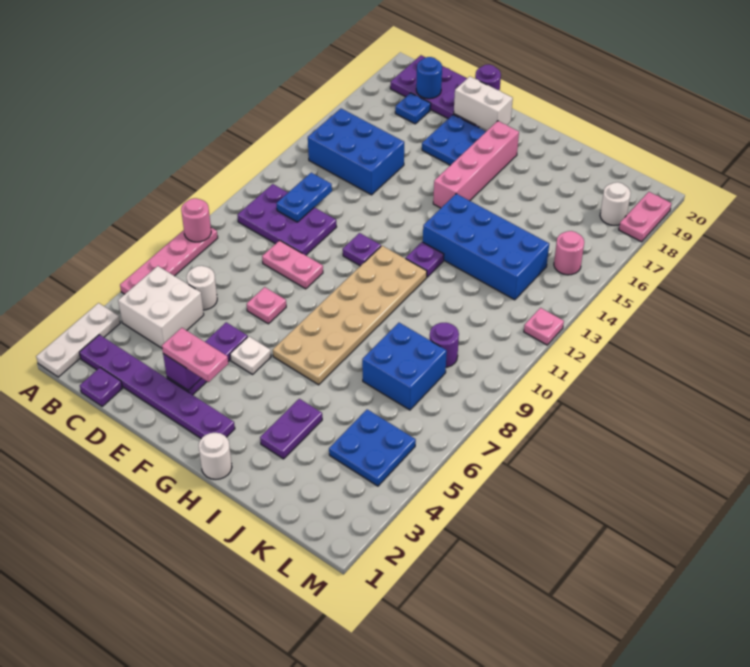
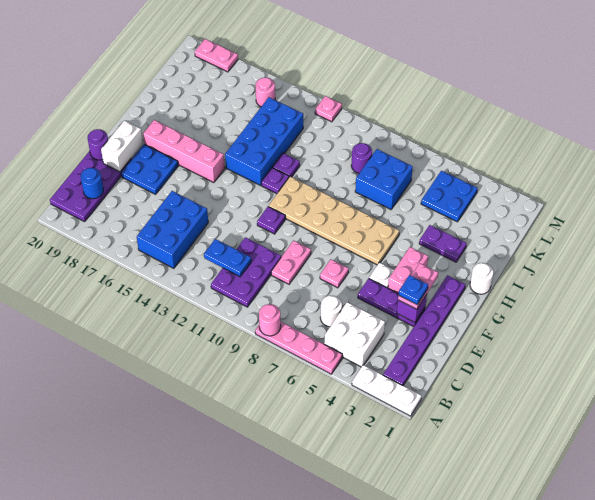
purple plate C1 level 1 -> purple plate I12 level 1
blue plate C18 level 1 -> blue plate E3 level 4
none -> pink brick F4:G4 level 1
white round brick L18 level 1 -> none

